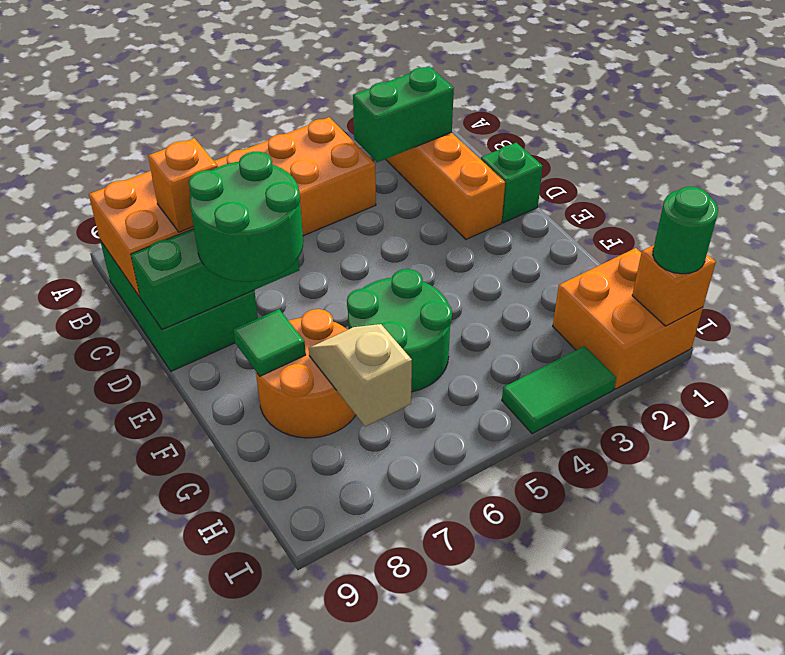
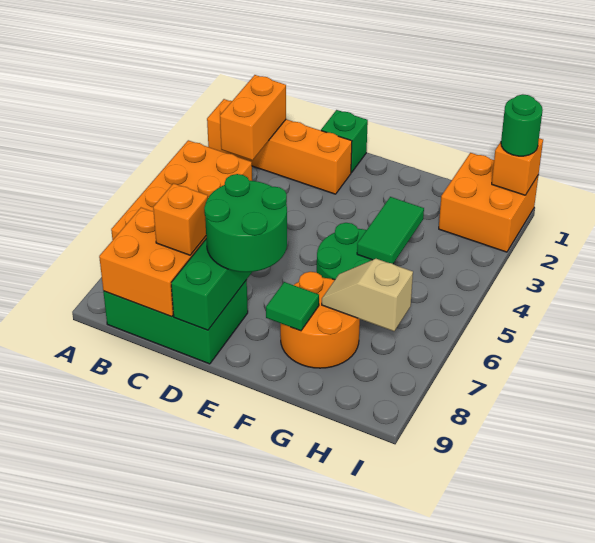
green brick B2:B3 level 2 -> orange brick B2:B3 level 2
green tile I3:I4 level 1 -> green tile G4:G5 level 2

